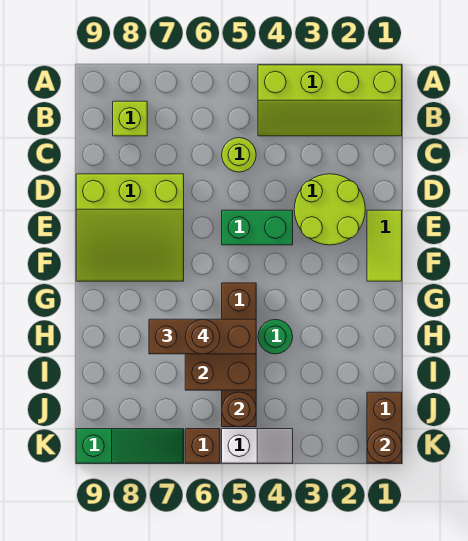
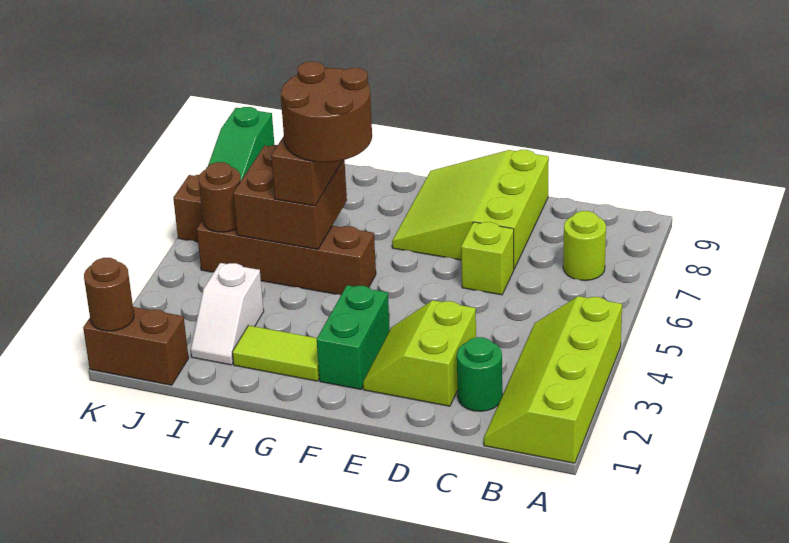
lime brick B8 level 1 -> lime brick D6 level 1
lime round brick C5 level 1 -> lime round brick B7 level 1
lime round brick D2:E3 level 1 -> lime slope D2:E3 level 1 top D
lime tile E1:F1 level 1 -> lime tile G2:H2 level 1
green brick E4:E5 level 1 -> green brick F2:F3 level 1
green round brick H4 level 1 -> green round brick C2 level 1
brown round brick H6 level 4 -> brown round brick G5:H6 level 4
white slope K4:K5 level 1 top 5 -> white slope I2:I3 level 1 top 3

